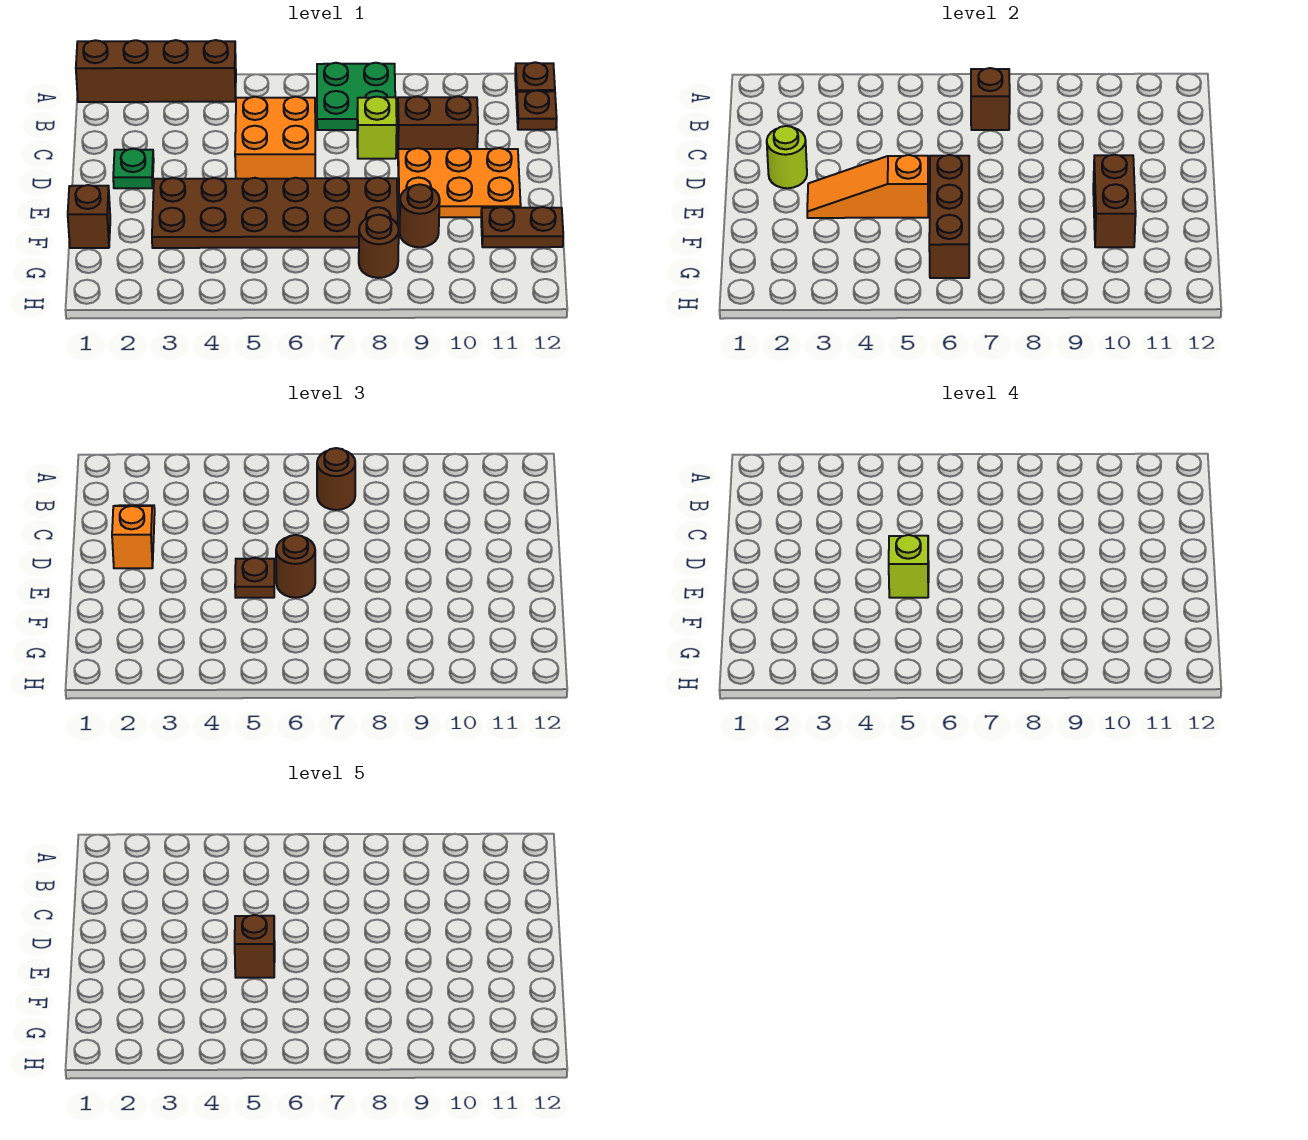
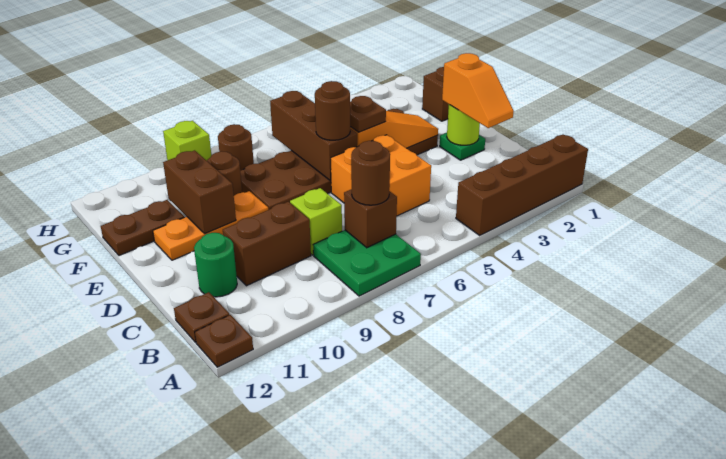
none -> green round brick C11 level 1
orange plate D9:E11 level 1 -> orange plate E9:E11 level 1
lime brick E5 level 4 -> lime brick H9 level 1
brown brick E5 level 5 -> none

